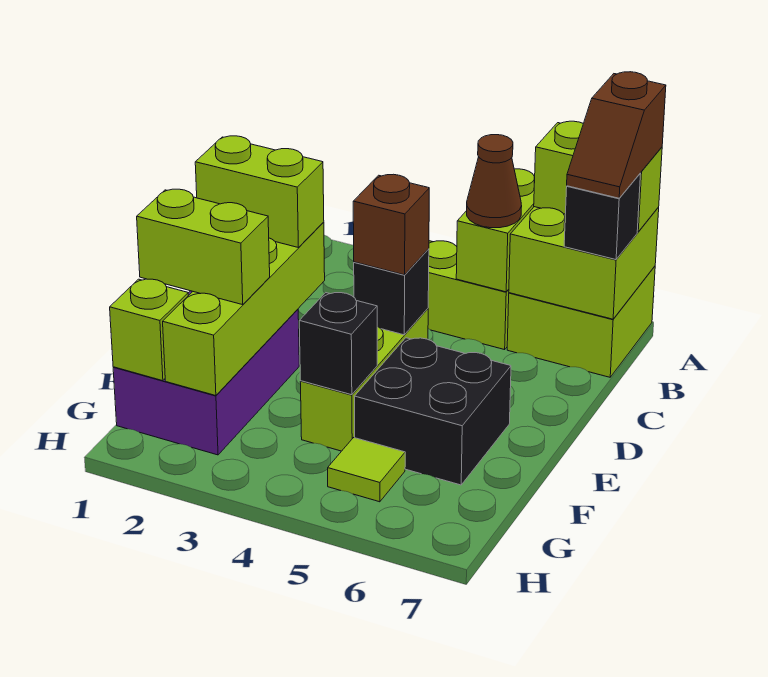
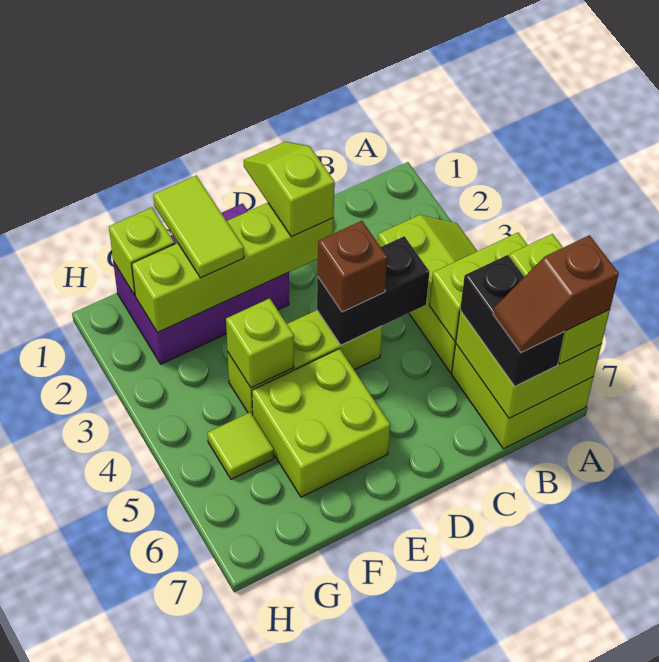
brown cone B5 level 3 -> none
black brick B7 level 3 -> black brick B6:B7 level 3
lime brick D1:D2 level 3 -> lime slope D1:D2 level 3 top 2
black brick D4 level 2 -> black brick C4:D4 level 2
black brick E5:F6 level 1 -> lime brick E5:F6 level 1
lime brick F1:F2 level 3 -> lime tile F1:F2 level 3
black brick F4 level 2 -> lime brick F4 level 2

